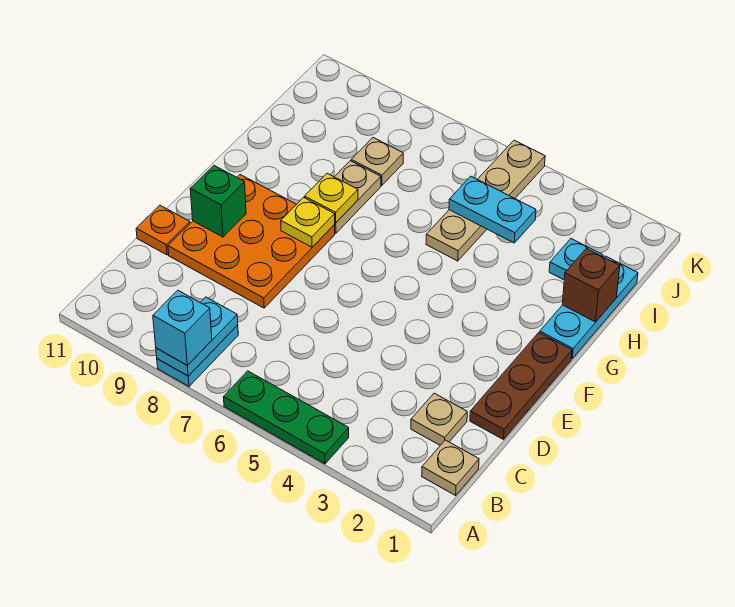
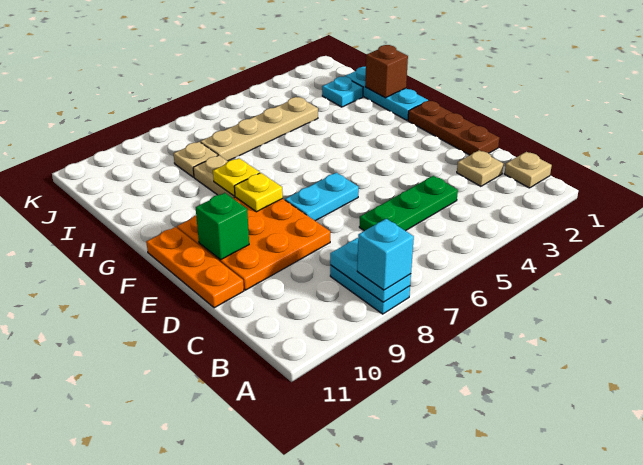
green plate A4:A6 level 1 -> green plate C4:C6 level 1
orange plate D11 level 1 -> orange plate D11:F11 level 1
tan plate H5:K5 level 1 -> tan plate I4:I7 level 1
cyan plate I4:I5 level 2 -> cyan plate E6:E7 level 1

